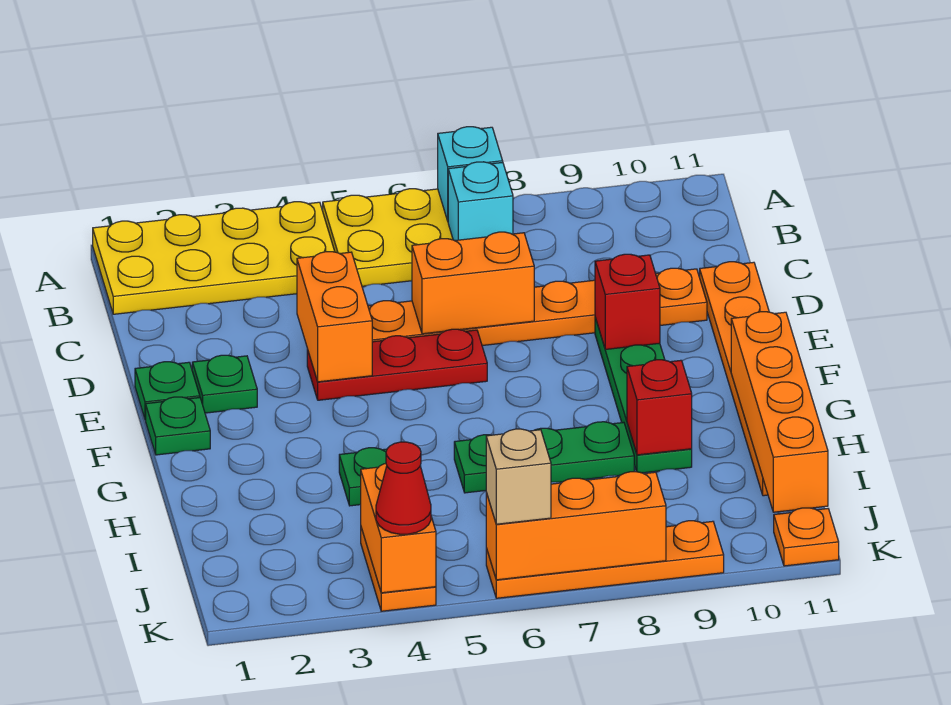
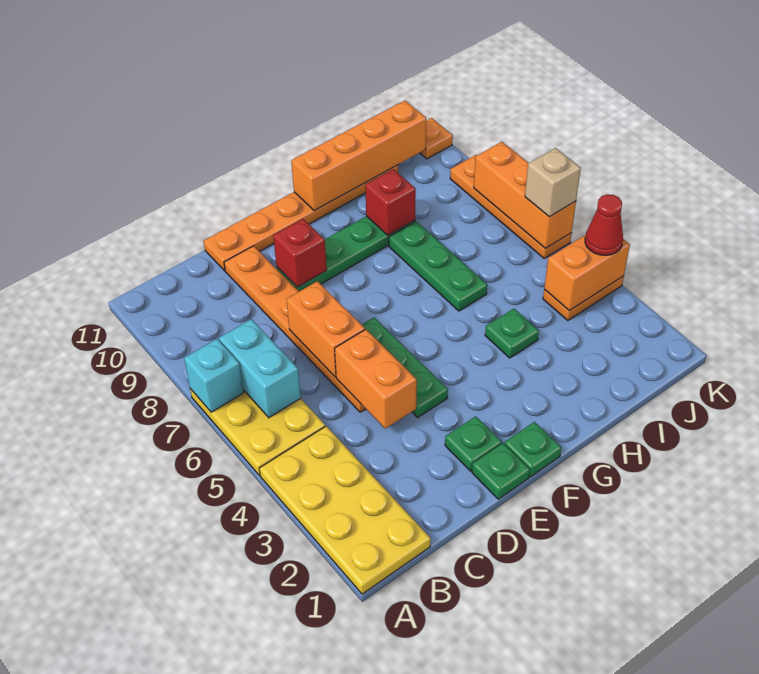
cyan brick B7 level 2 -> cyan brick B6:B7 level 2
orange brick D4:E4 level 2 -> orange brick D4:D5 level 2
red plate E4:E6 level 1 -> green plate E4:E6 level 1

